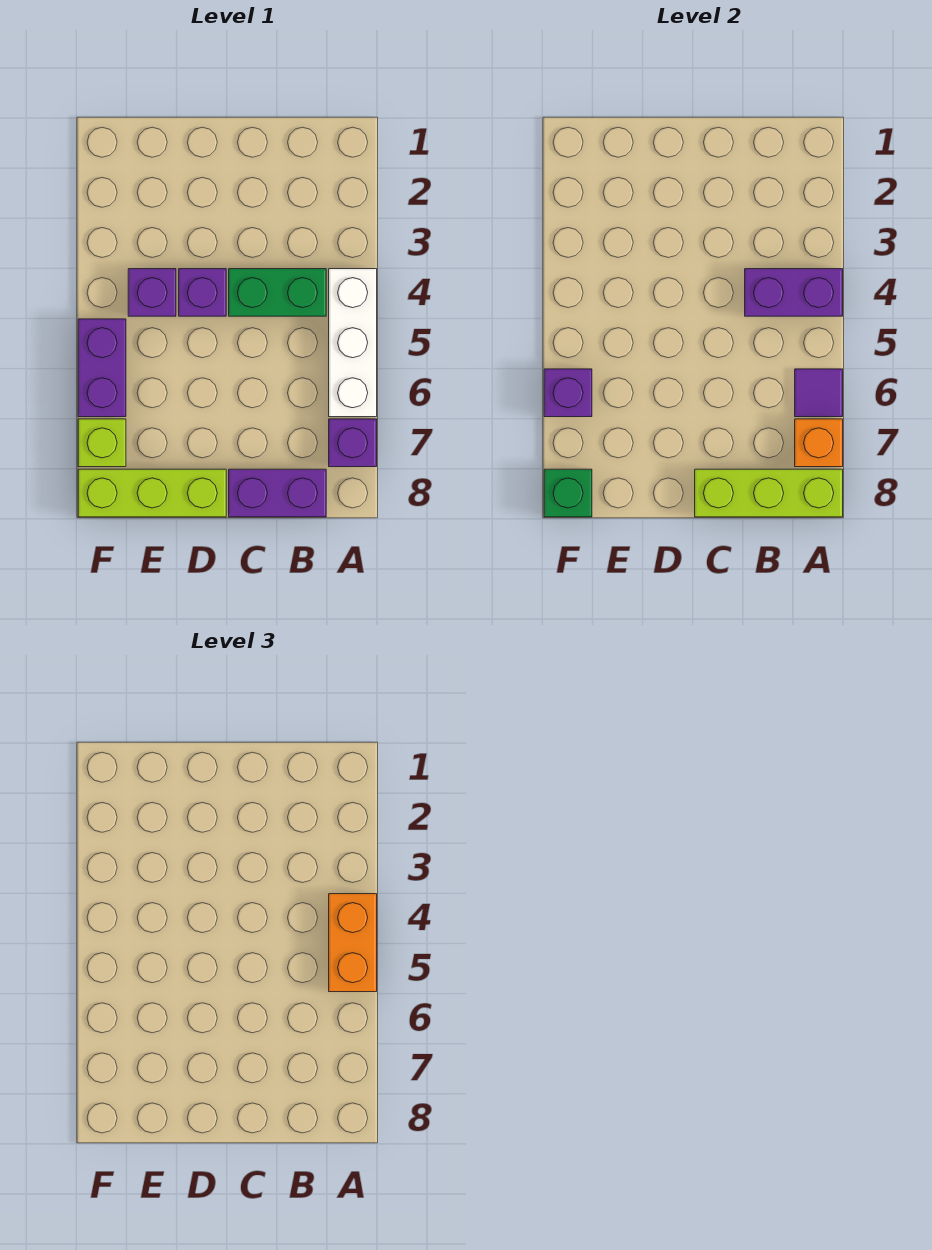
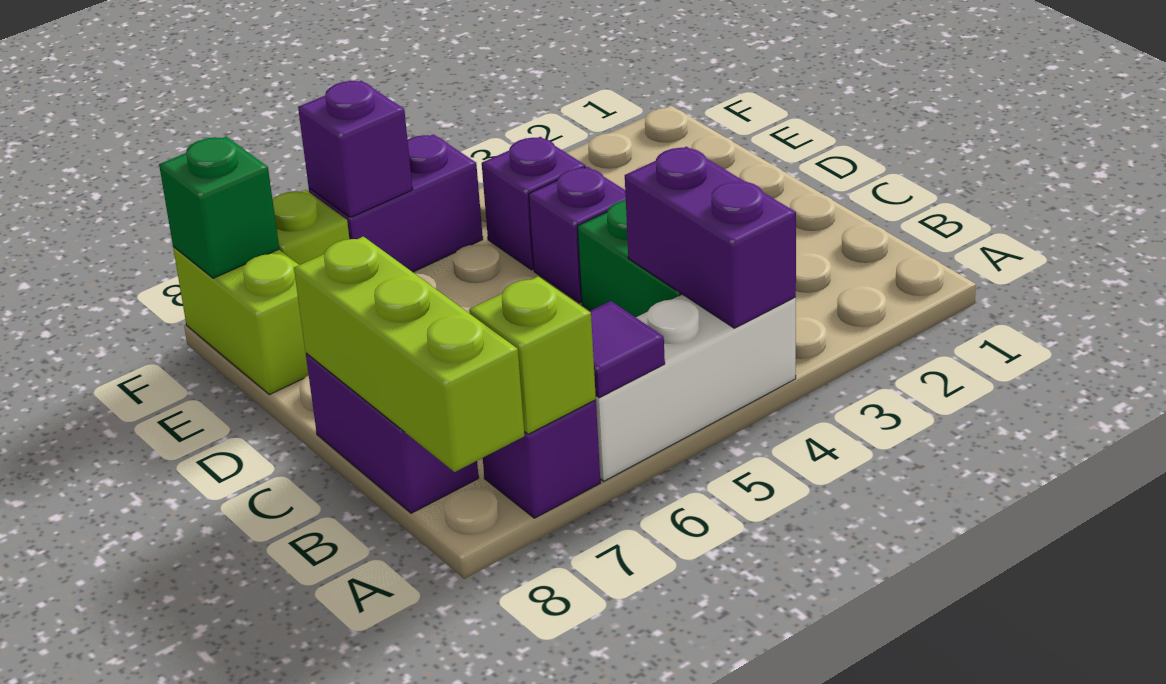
orange brick A4:A5 level 3 -> none
orange brick A7 level 2 -> lime brick A7 level 2
lime brick D8:F8 level 1 -> lime brick E8:F8 level 1

